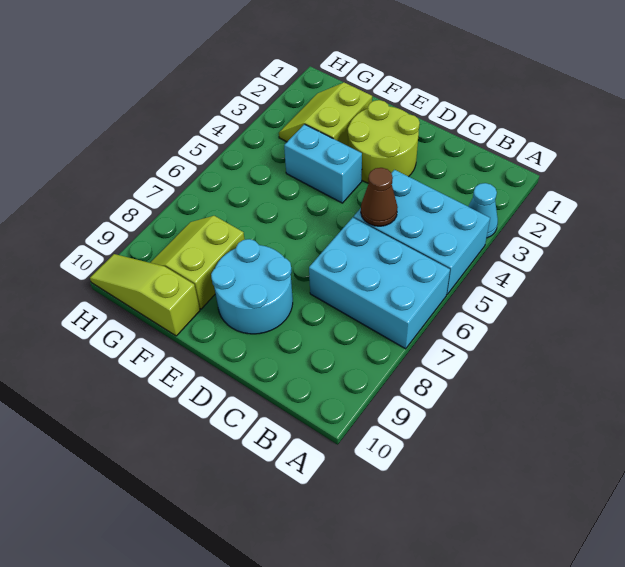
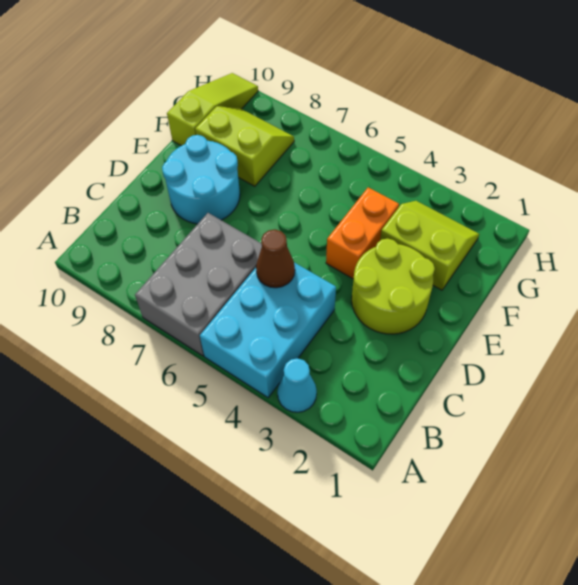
cyan brick A6:C7 level 1 -> grey brick A6:C7 level 1
cyan brick E4:F4 level 1 -> orange brick E4:F4 level 1

